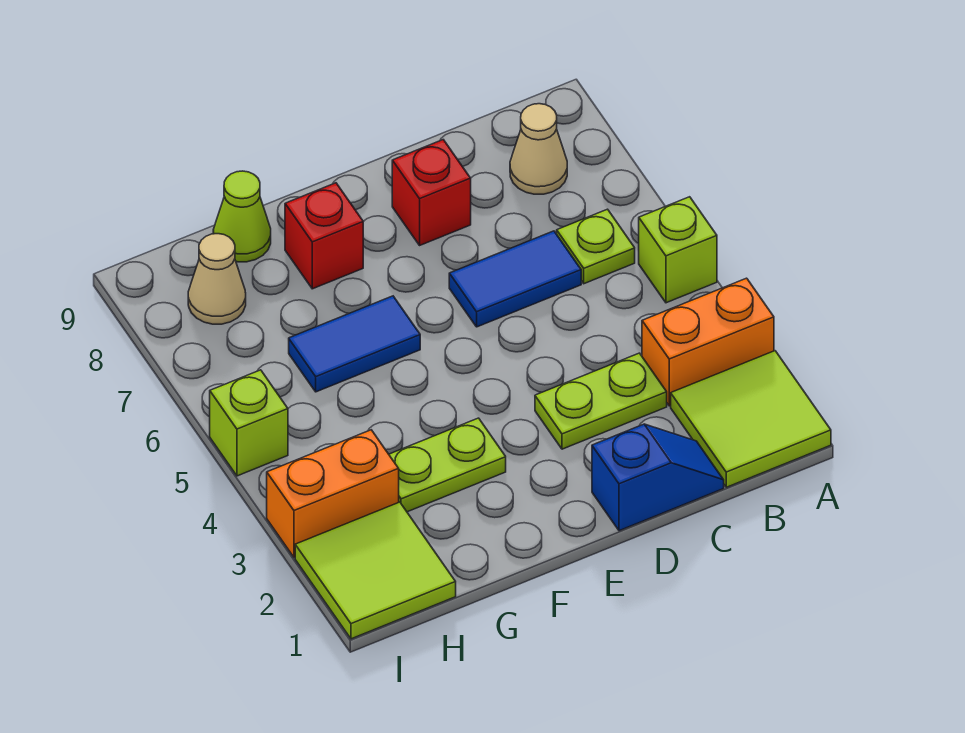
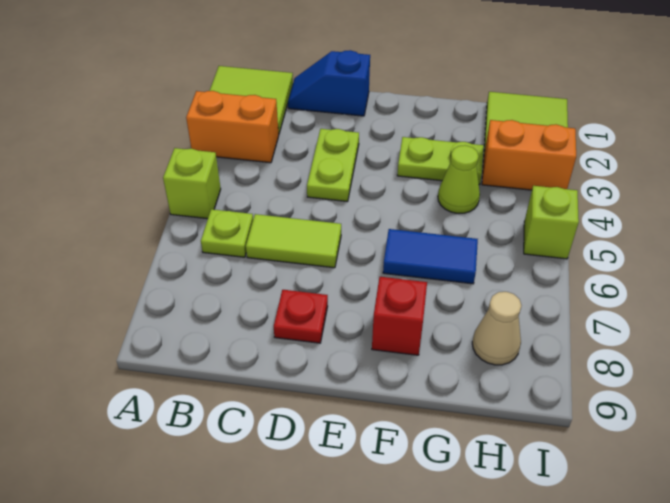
tan cone B8 level 1 -> none
lime plate C3:D3 level 1 -> lime plate D3:D4 level 1
blue tile C6:D6 level 1 -> lime tile C6:D6 level 1
red brick D8 level 1 -> red plate D8 level 1
lime cone G9 level 1 -> lime cone G4 level 1

